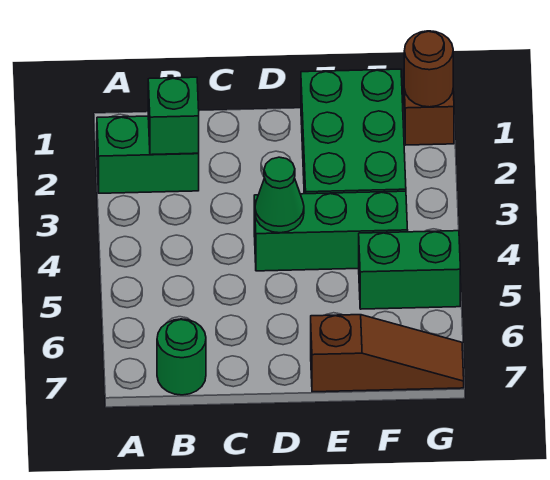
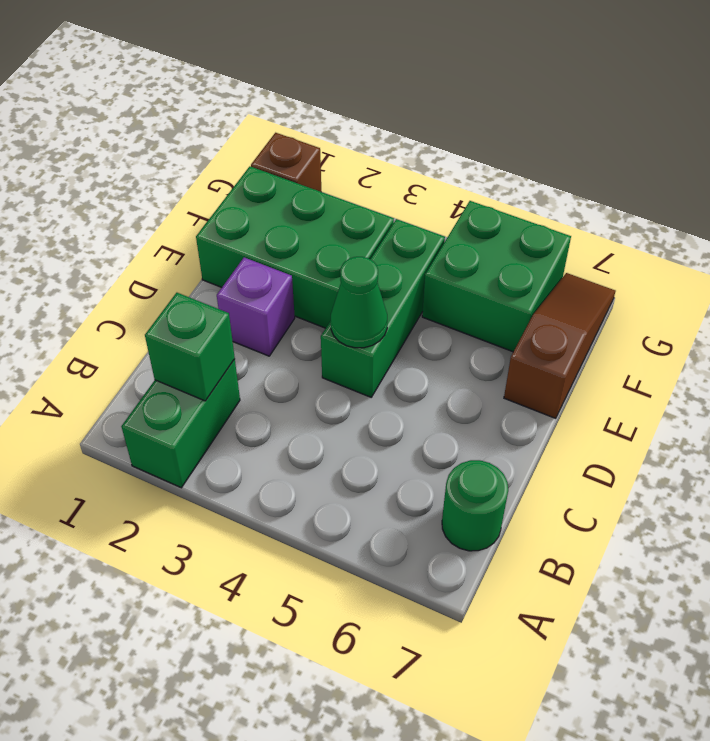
none -> purple brick D2 level 1
green brick F5:G5 level 1 -> green brick F5:G6 level 1
brown round brick G1 level 2 -> none

